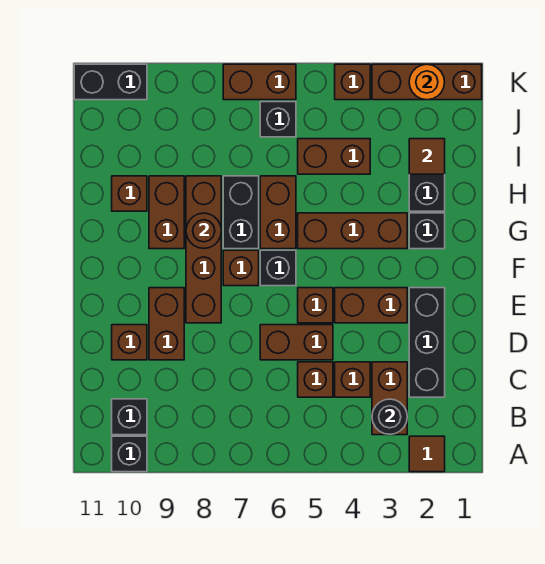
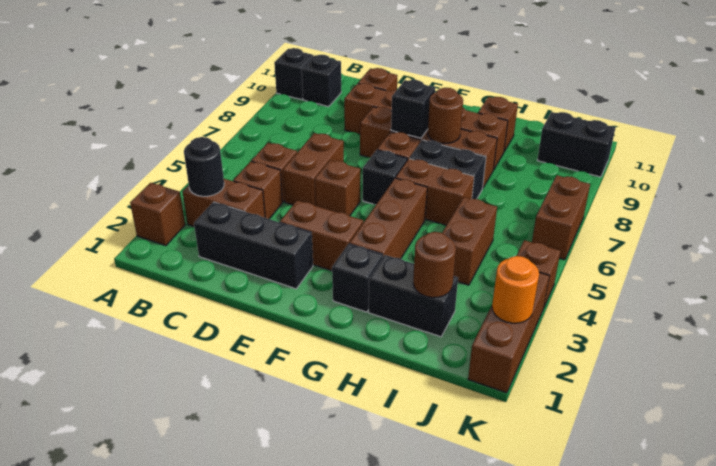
brown tile A2 level 1 -> brown brick A2 level 1
brown brick E3:E4 level 1 -> brown brick E3:F3 level 1
brown tile I2 level 2 -> brown round brick I2 level 2
black brick J6 level 1 -> black brick F8 level 2
black brick K10:K11 level 1 -> black brick J10:K10 level 1

